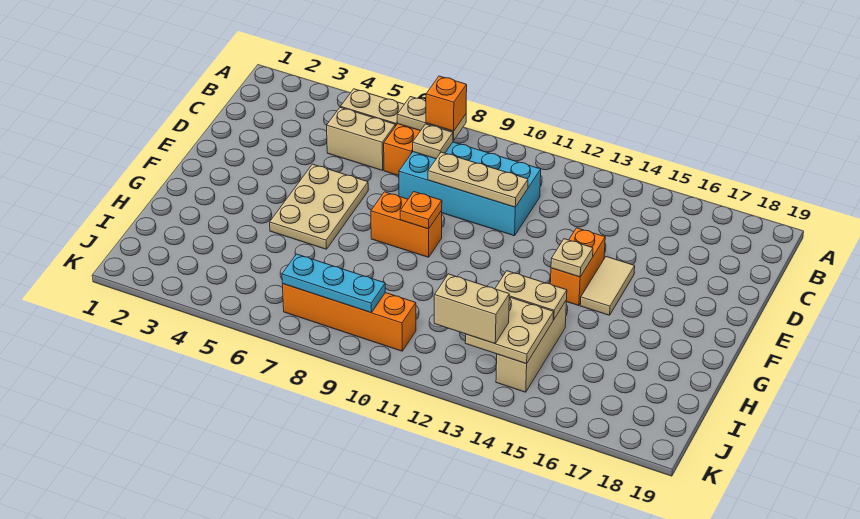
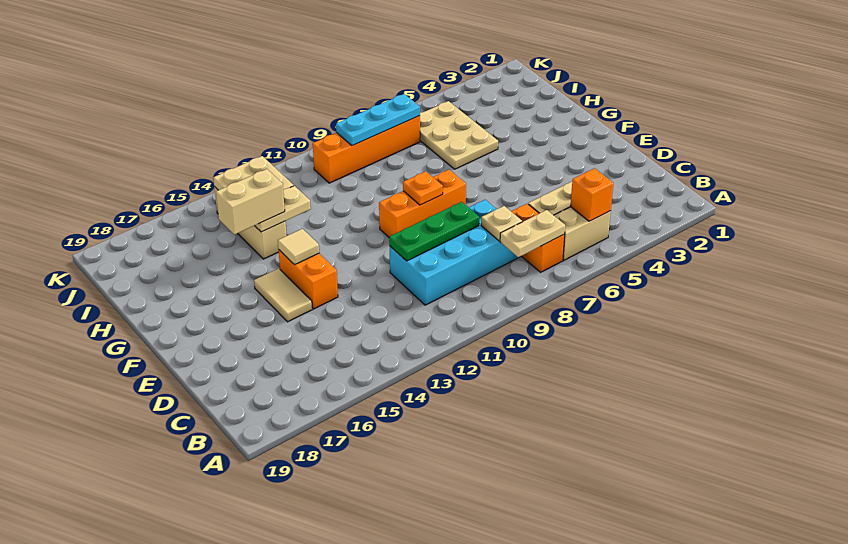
orange brick B8 level 3 -> orange brick B5 level 2
tan plate D9:D11 level 2 -> green plate D9:D11 level 2
tan plate E5:G6 level 1 -> tan plate H5:J6 level 1
orange brick F8:F9 level 1 -> orange brick F8:F10 level 1
tan plate F14 level 2 -> tan tile F14 level 2
tan brick J12:J13 level 3 -> tan brick H14:H15 level 3

